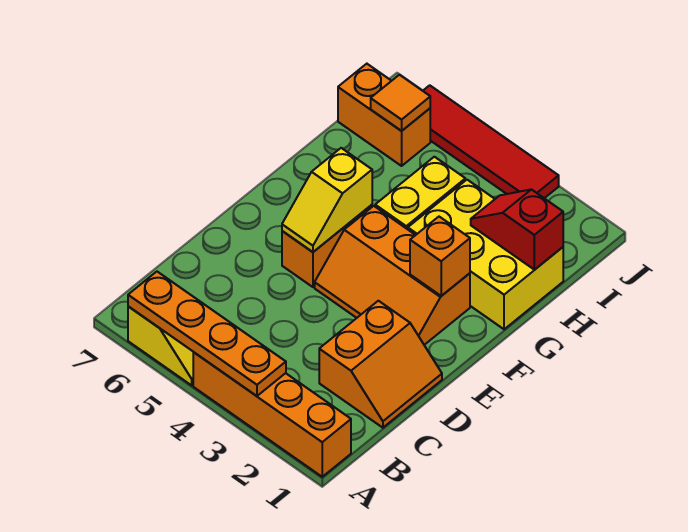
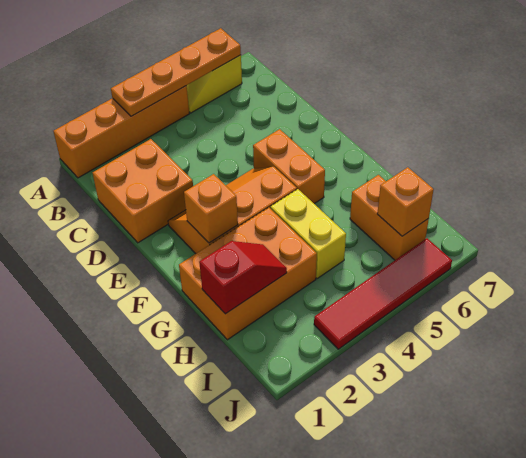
orange slope C1:D2 level 1 top 2 -> orange brick C1:D2 level 1
yellow slope E5:F5 level 2 top F -> none
yellow brick G1:H3 level 1 -> orange brick G1:H3 level 1
orange brick I6:I7 level 1 -> orange brick H6:I6 level 1
orange tile I6 level 2 -> orange brick I6 level 2

